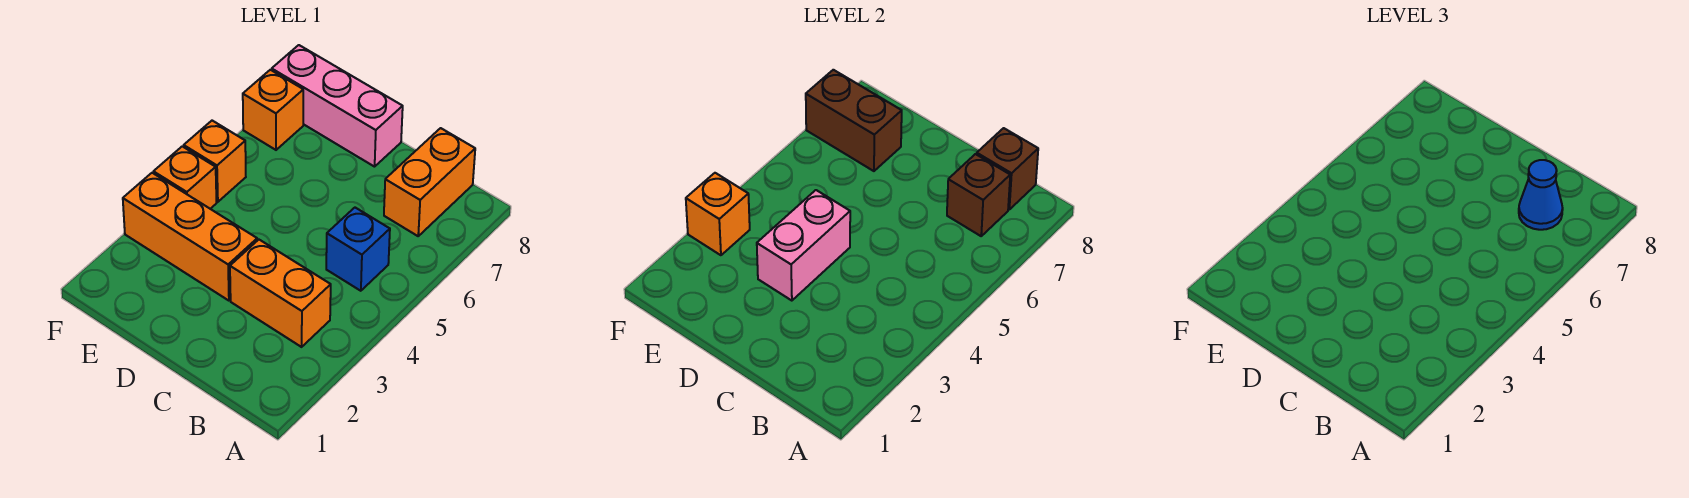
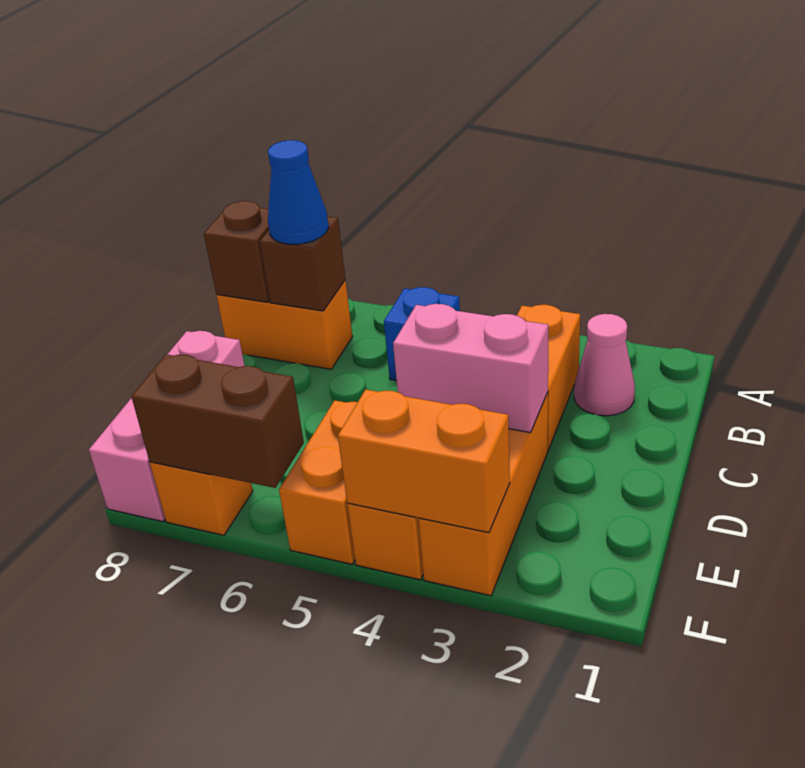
none -> pink cone B2 level 1
brown brick E7:F7 level 2 -> brown brick F6:F7 level 2
orange brick F3 level 2 -> orange brick F3:F4 level 2
orange brick F5 level 1 -> orange brick E5:F5 level 1

